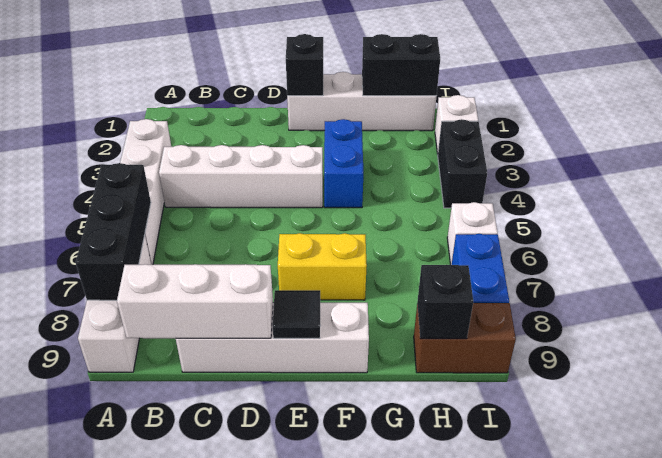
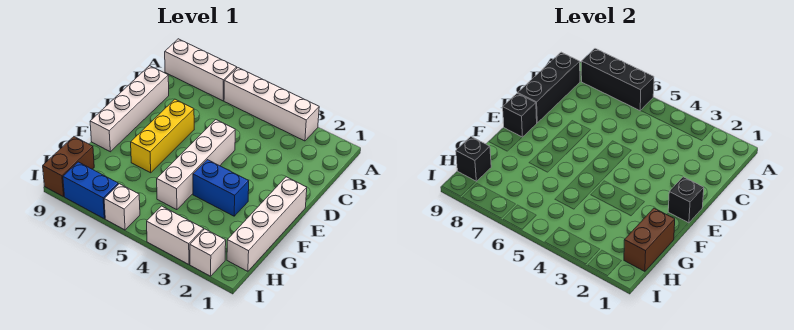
white brick B4:E4 level 1 -> white brick D5:G5 level 1
white brick B9:D9 level 2 -> black brick B9:D9 level 2
yellow brick E7:F7 level 1 -> yellow brick D7:F7 level 1
black tile E9 level 2 -> black brick E9 level 2
black brick G1:H1 level 2 -> brown brick G1:H1 level 2
black brick I3:I4 level 1 -> white brick I3:I4 level 1

